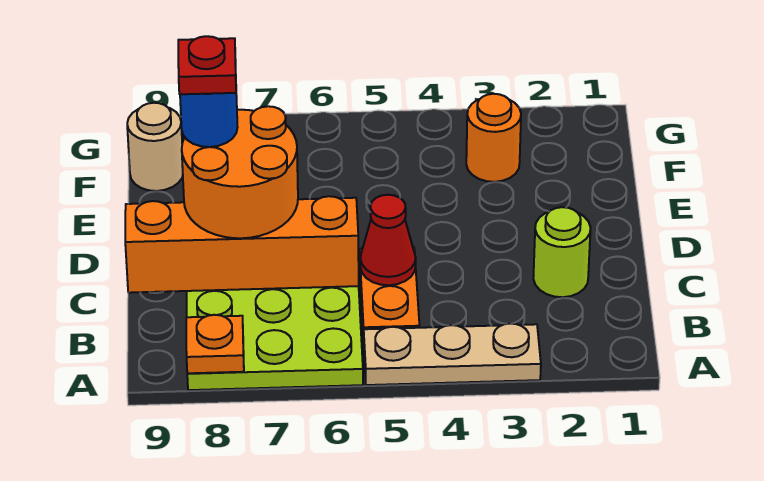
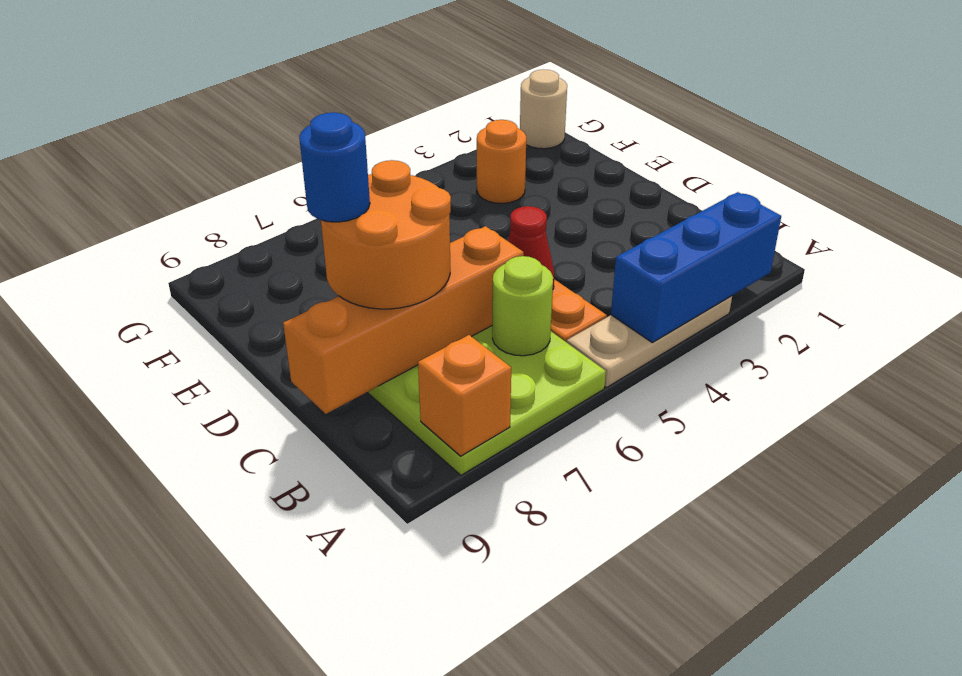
none -> blue brick A2:A4 level 2
orange plate A8 level 2 -> orange brick A8 level 2
lime round brick C2 level 1 -> lime round brick B6 level 2
red plate D8 level 5 -> none
tan round brick F9 level 1 -> tan round brick G1 level 1

